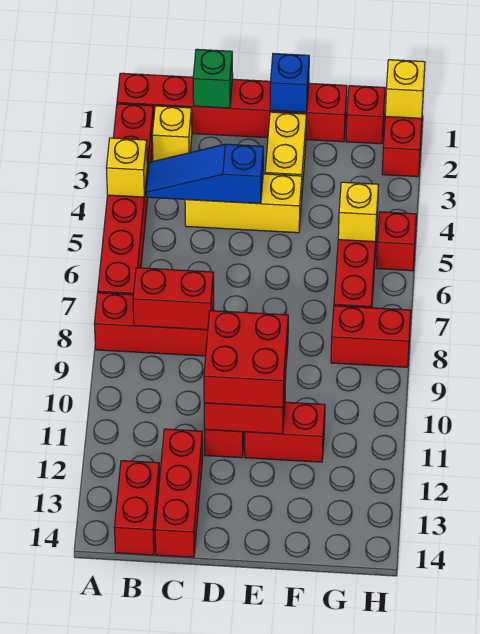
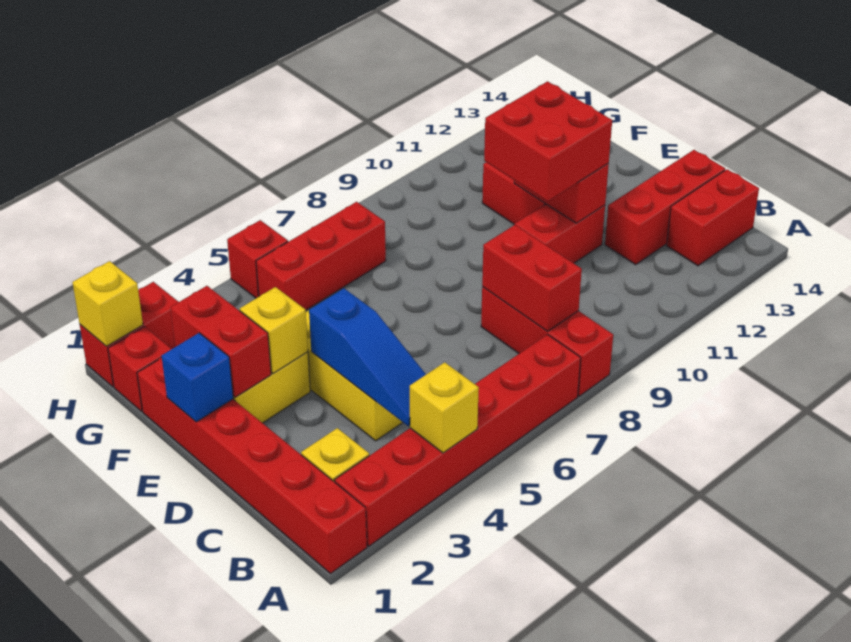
green brick C1 level 2 -> none
yellow brick G5 level 2 -> yellow brick E3 level 2
red brick G8:H8 level 1 -> red brick E2:F2 level 2

